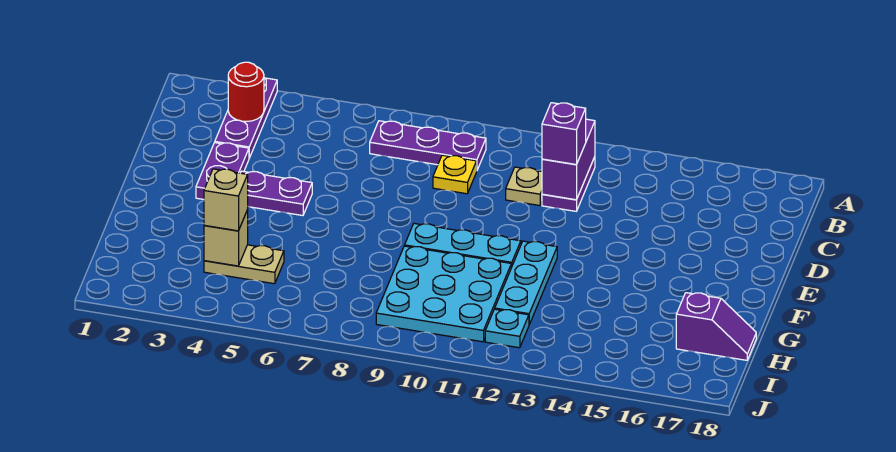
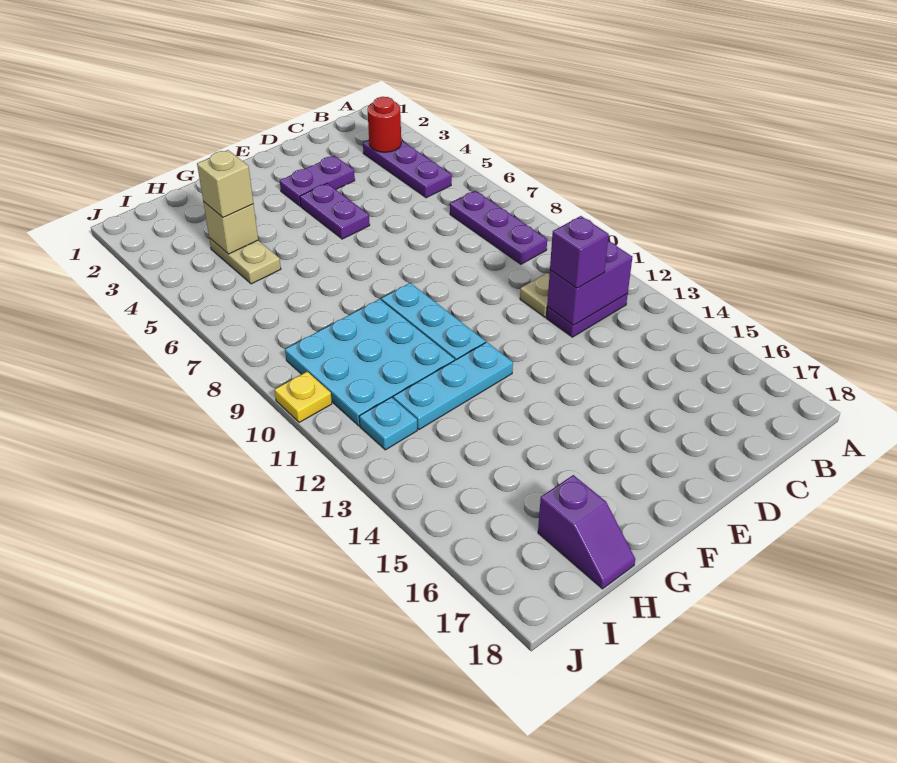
purple plate A3:C3 level 1 -> purple plate B3:B5 level 1
yellow plate C9 level 1 -> yellow plate J10 level 1

